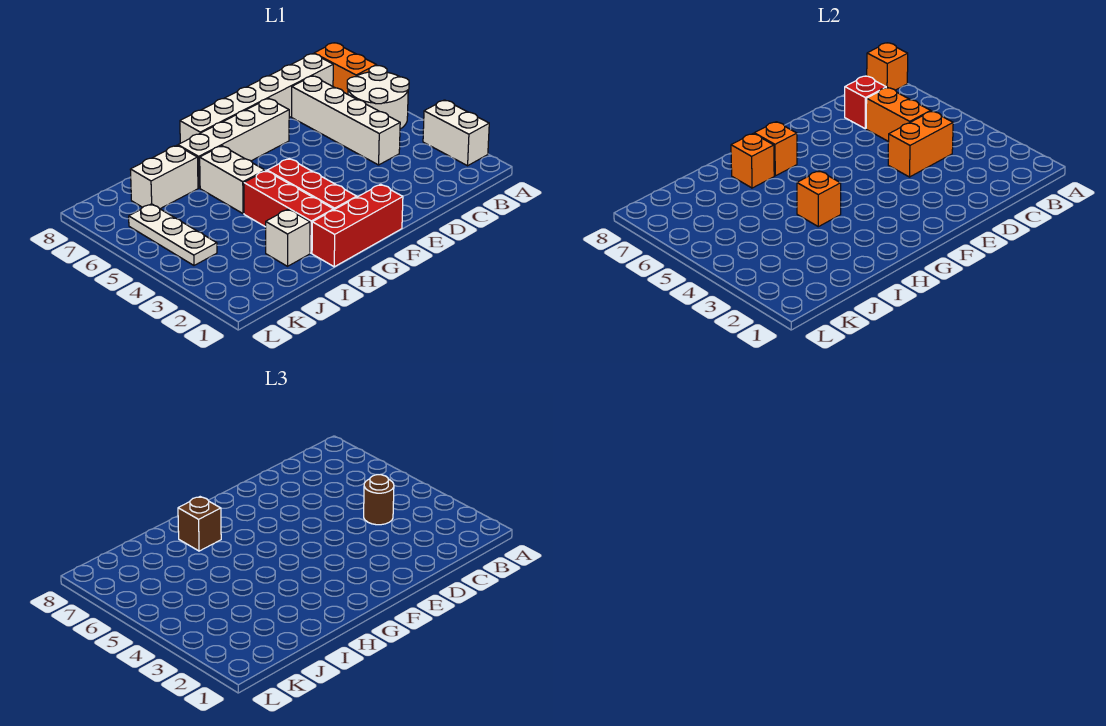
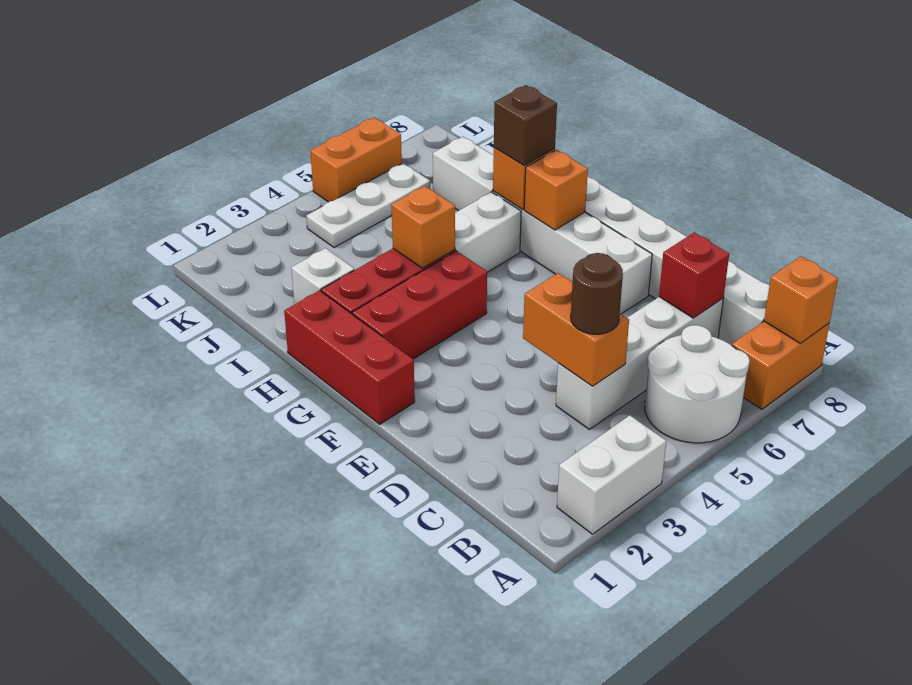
orange brick C5:C6 level 2 -> orange brick L5:L6 level 1

